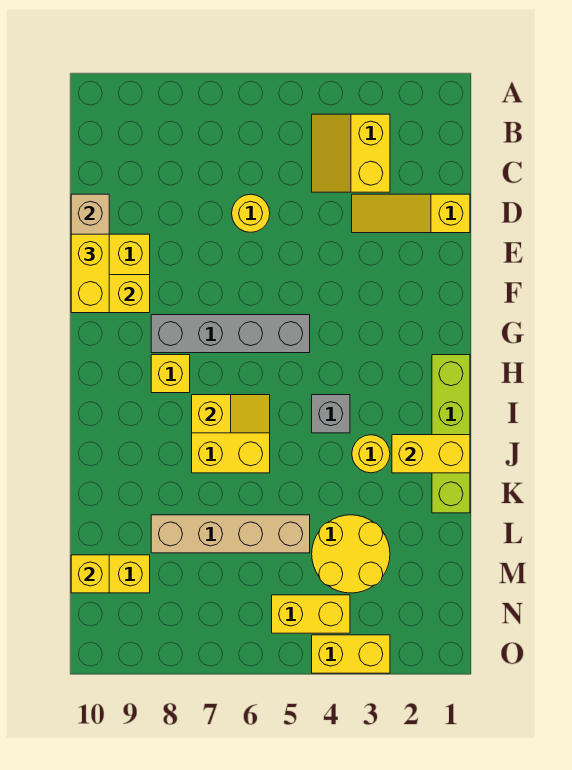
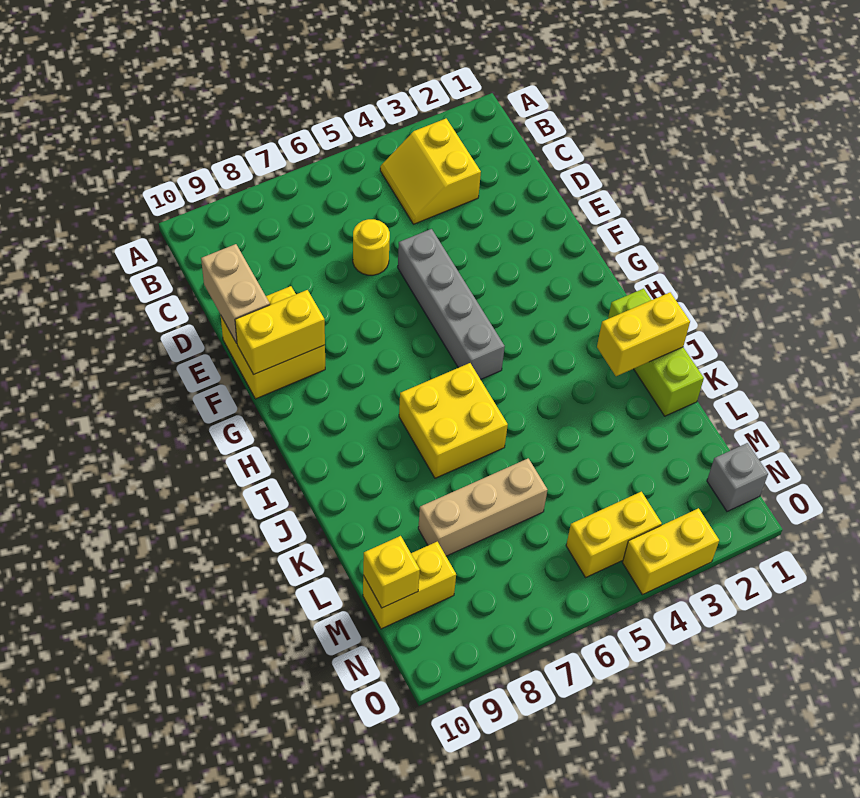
yellow slope D1:D3 level 1 top 1 -> none
yellow brick E10:F10 level 3 -> none
grey brick G5:G8 level 1 -> grey brick E5:H5 level 1
lime brick H1:K1 level 1 -> lime brick I1:K1 level 1
yellow brick H8 level 1 -> none
grey brick I4 level 1 -> grey brick N1 level 1
yellow slope I6:I7 level 2 top 7 -> none
yellow round brick J3 level 1 -> none
yellow round brick L3:M4 level 1 -> none
tan brick L5:L8 level 1 -> tan brick L6:L8 level 1

